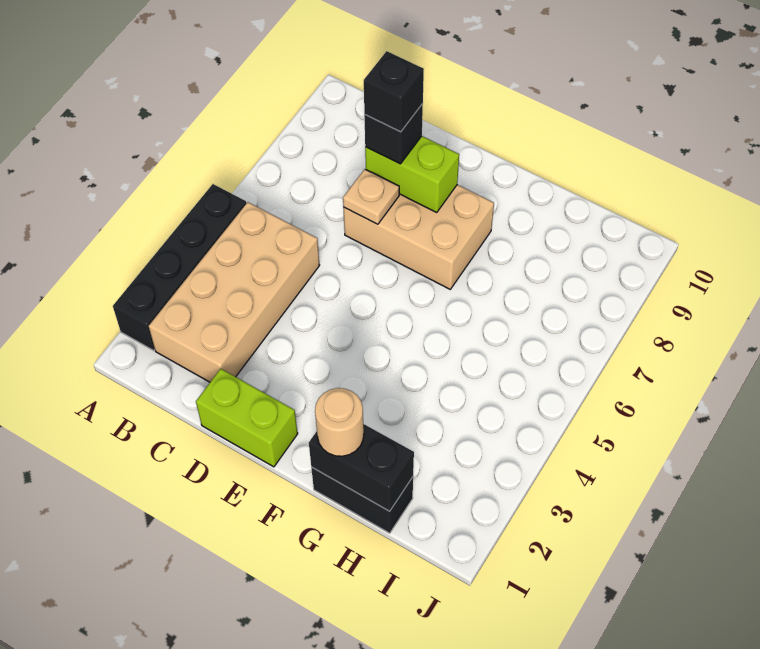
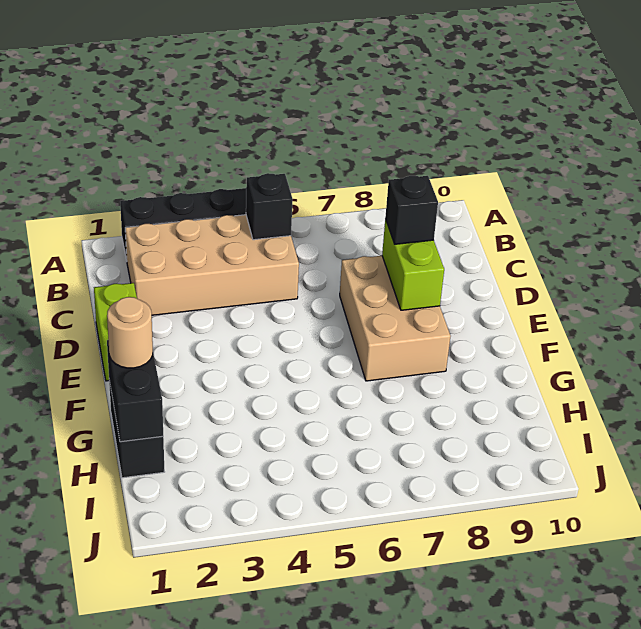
tan plate D7 level 2 -> none
black brick D8 level 4 -> black brick B5 level 2

